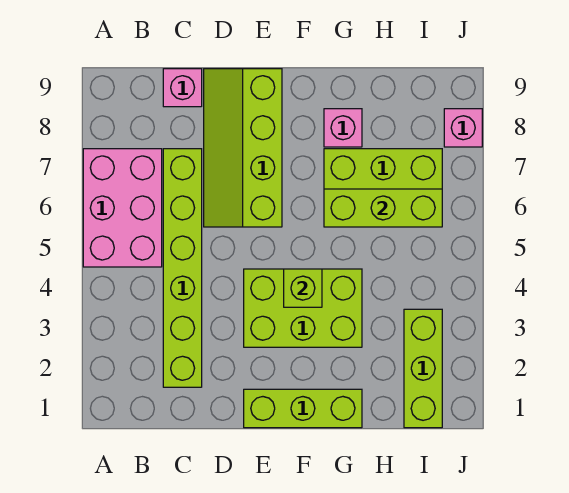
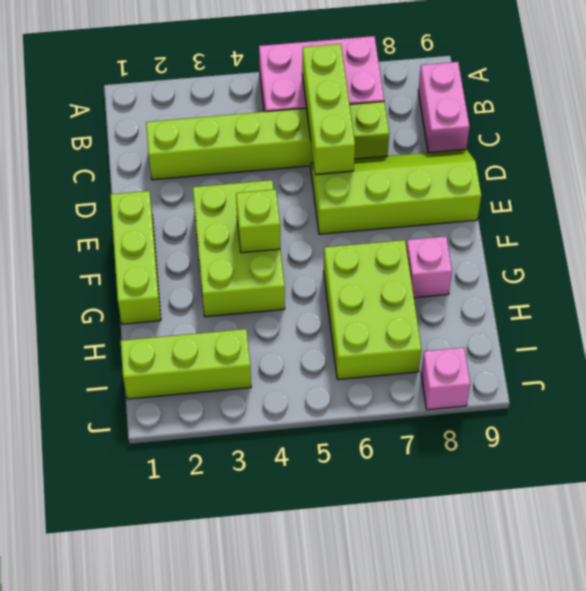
pink brick C9 level 1 -> pink brick B9:C9 level 1
lime brick G6:I6 level 2 -> lime brick B6:D6 level 2

